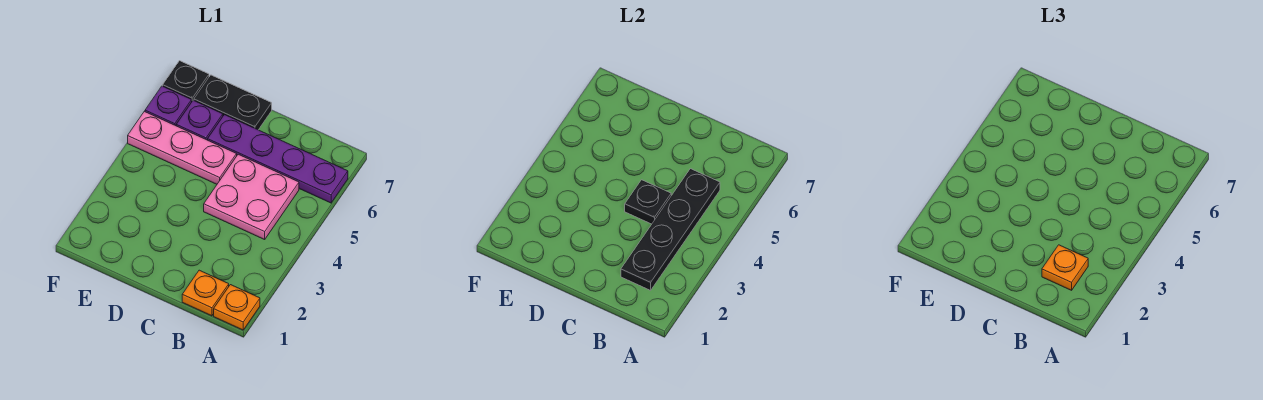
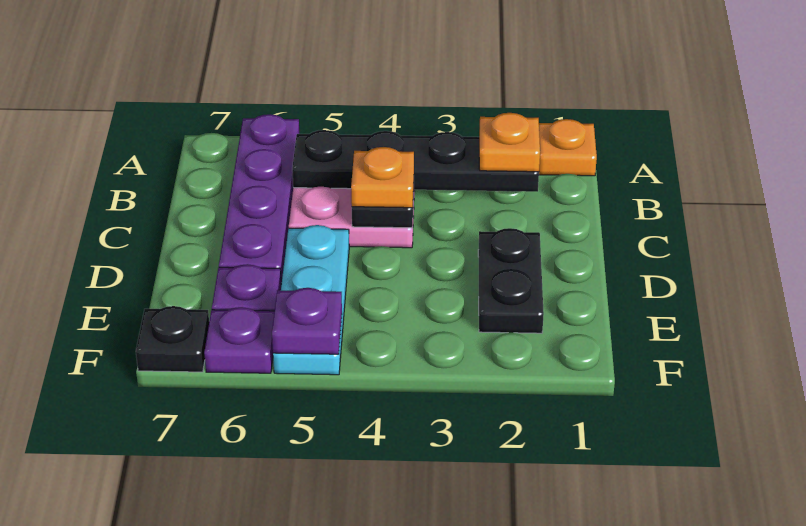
orange plate B1 level 1 -> orange plate C4 level 3
pink plate D5:F5 level 1 -> cyan plate D5:F5 level 1
black plate D7:E7 level 1 -> black plate D2:E2 level 1
none -> purple plate F5 level 2

